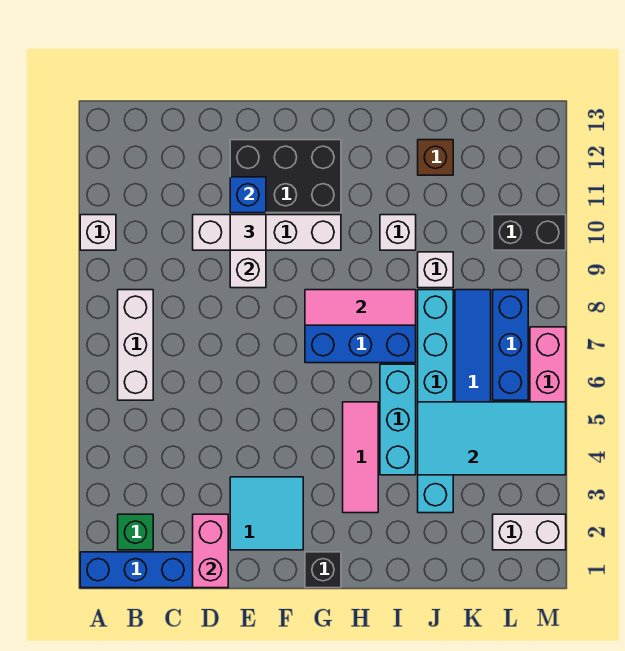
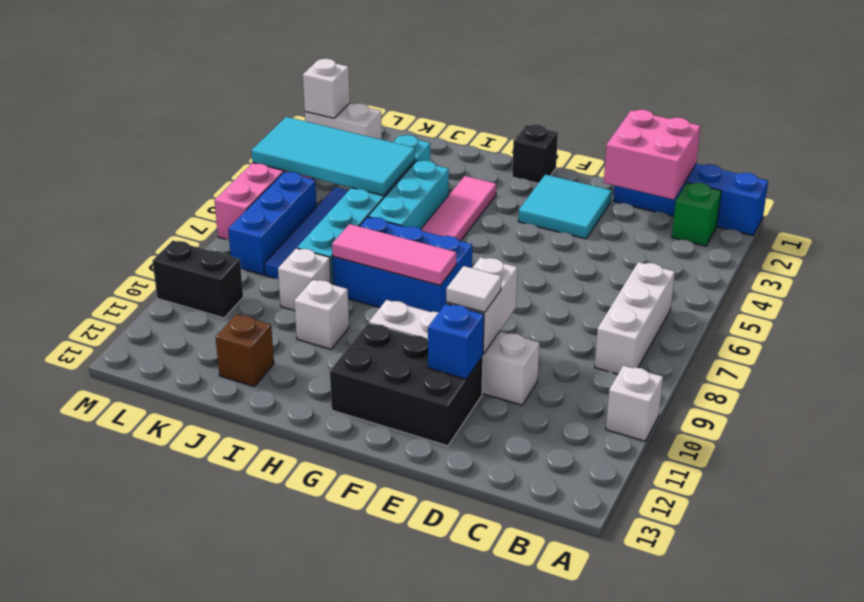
pink brick D1:D2 level 2 -> pink brick C1:D2 level 2
none -> white brick M2 level 2

